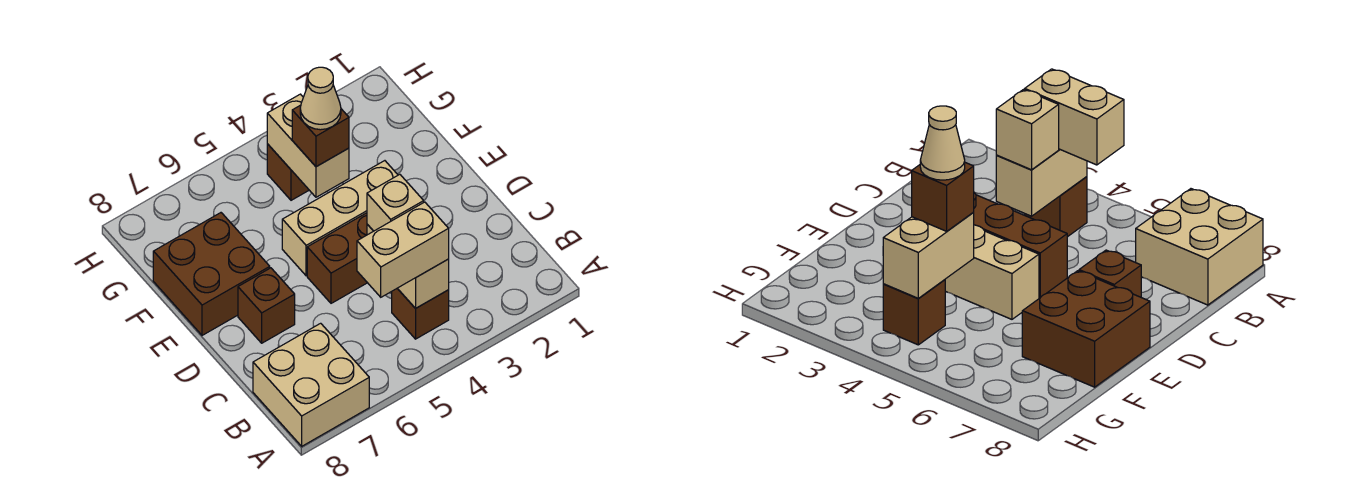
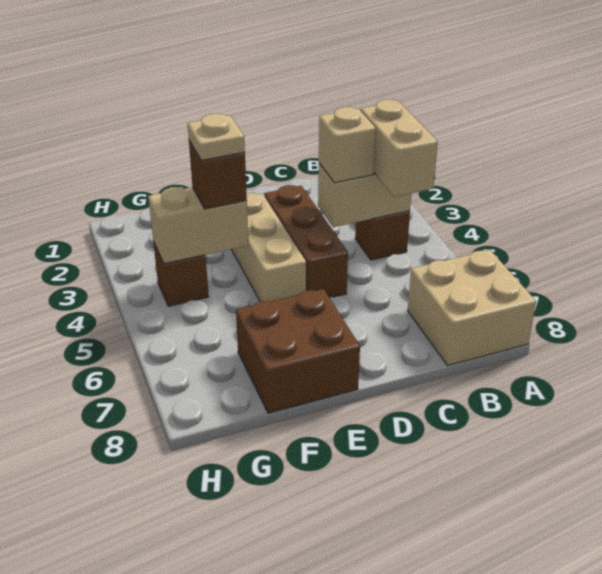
brown brick D7 level 1 -> none
tan cone F4 level 4 -> tan plate F4 level 4

